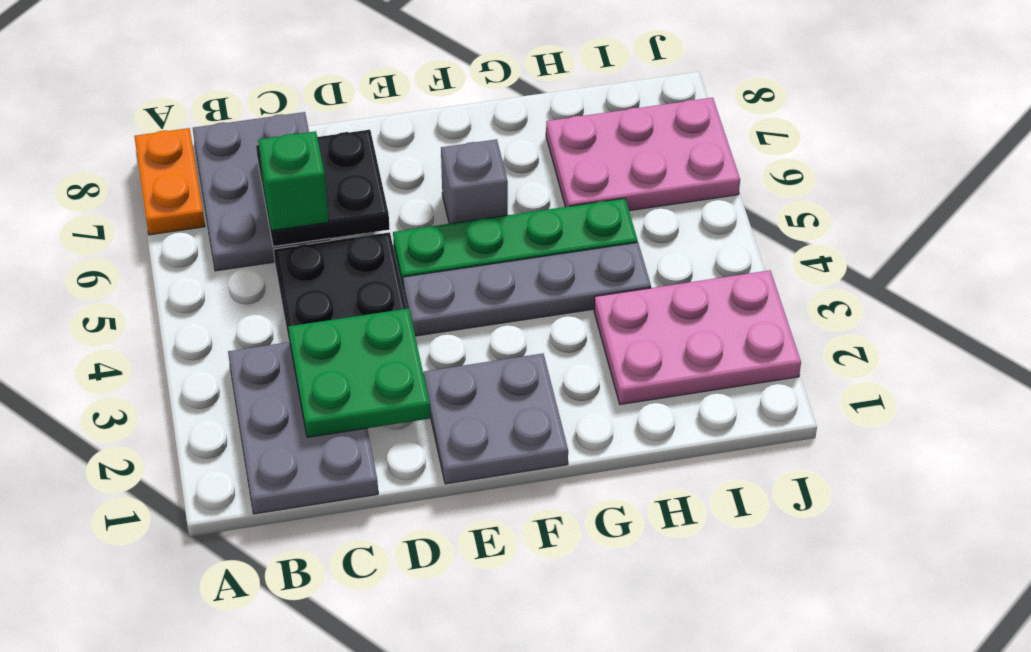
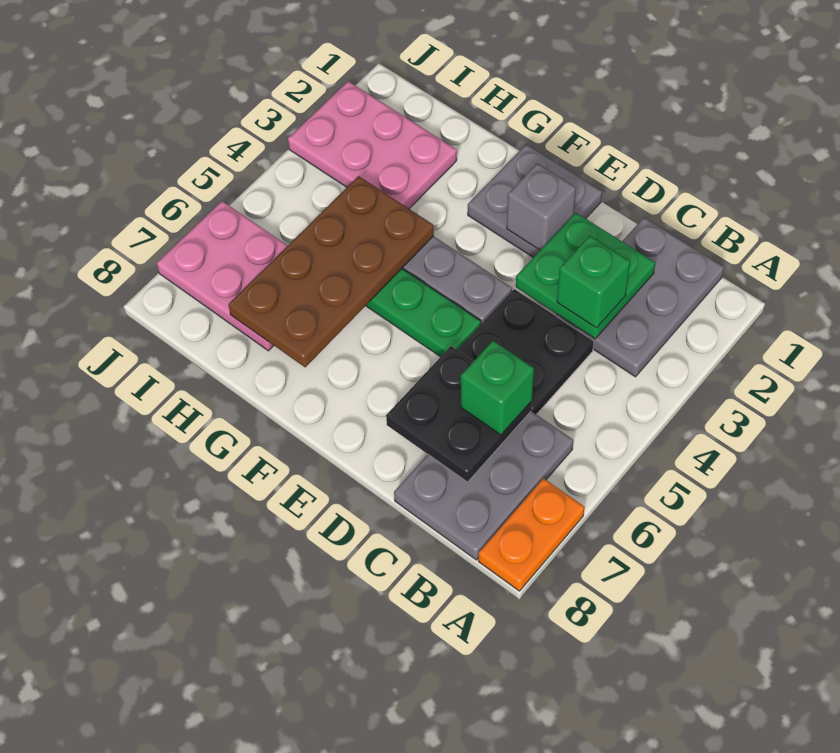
none -> green brick C3 level 3
grey brick F6 level 1 -> grey brick E2 level 2
none -> brown plate G4:H7 level 2

